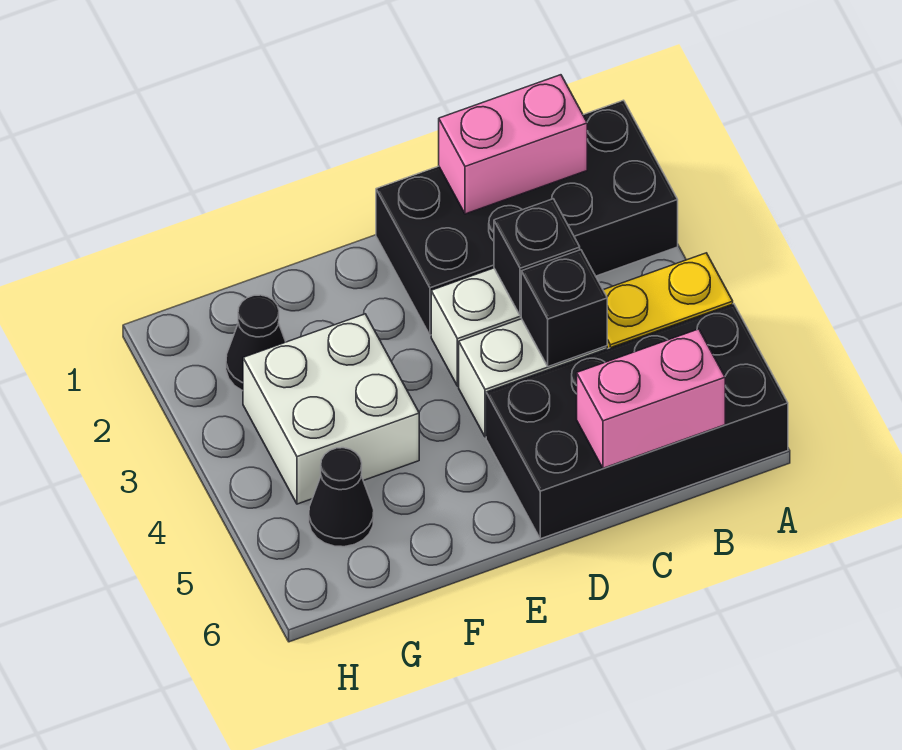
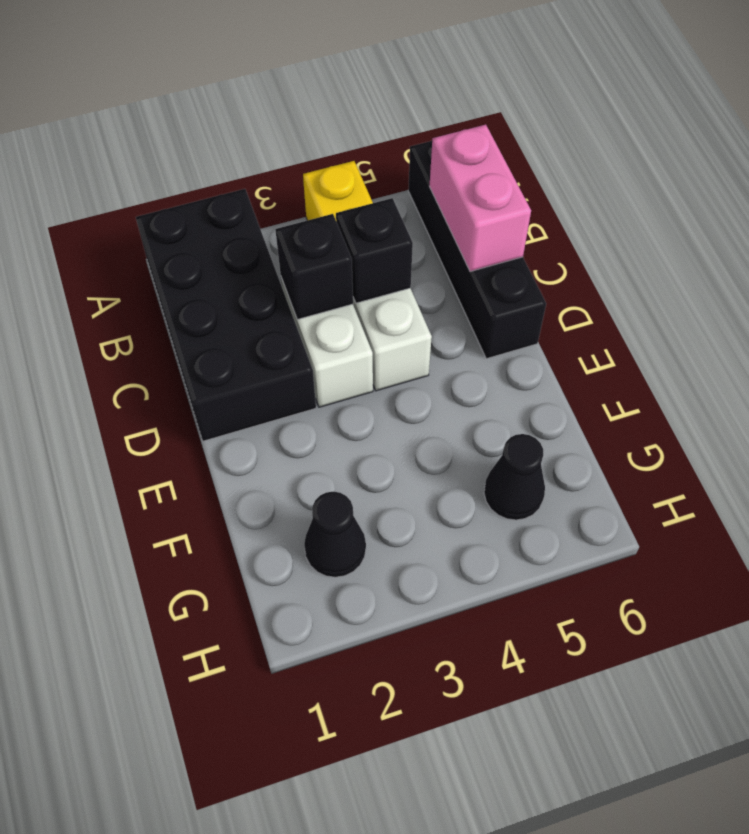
black brick A5:D6 level 1 -> black brick A6:D6 level 1
pink brick B1:C1 level 2 -> none
white brick F3:G4 level 1 -> none

